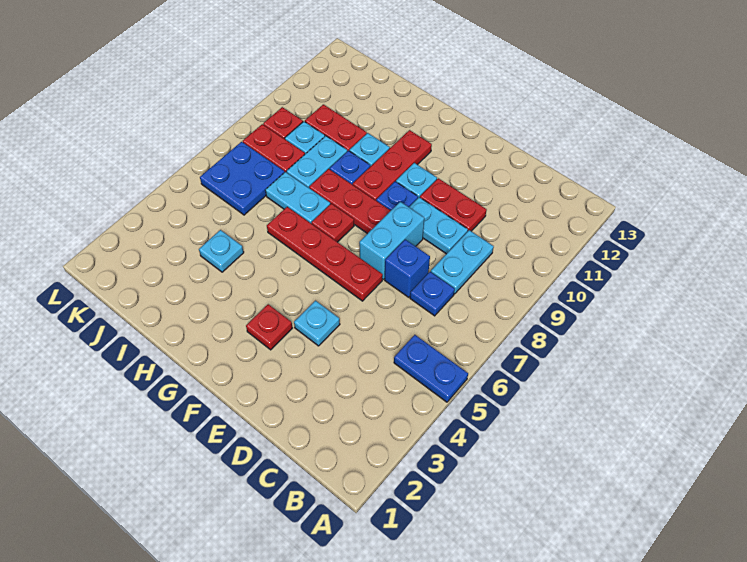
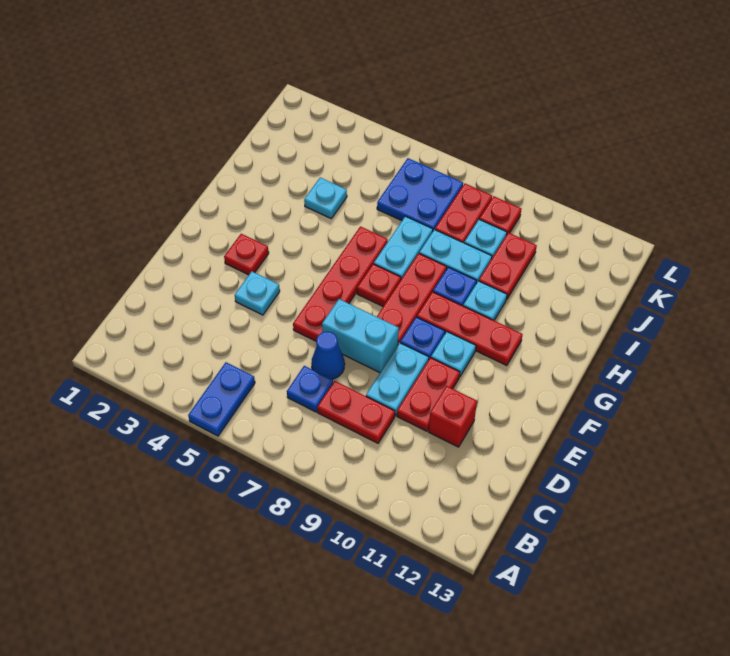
cyan plate C8:C9 level 1 -> red plate C8:C9 level 1
blue brick D7 level 1 -> blue cone D7 level 1
none -> red brick D11 level 1

